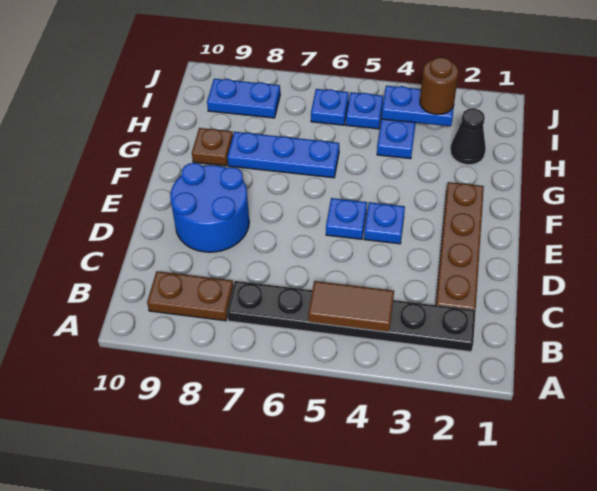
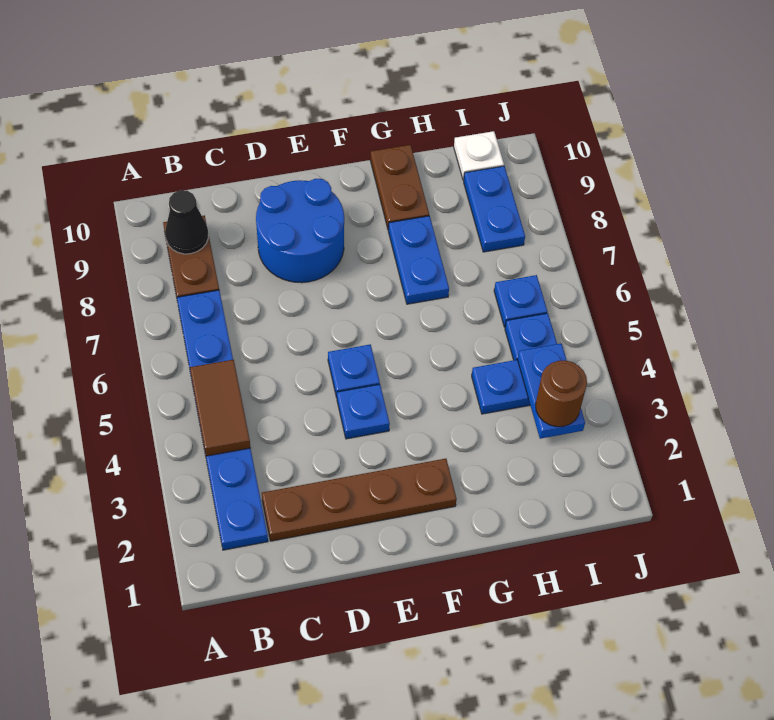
black plate B2:B7 level 1 -> blue plate B2:B7 level 1
blue plate G6:G8 level 1 -> blue plate G7:G8 level 1
brown plate G9 level 1 -> brown plate G9:G10 level 1
black cone H2 level 1 -> black cone B9 level 2
none -> white plate I10 level 1

